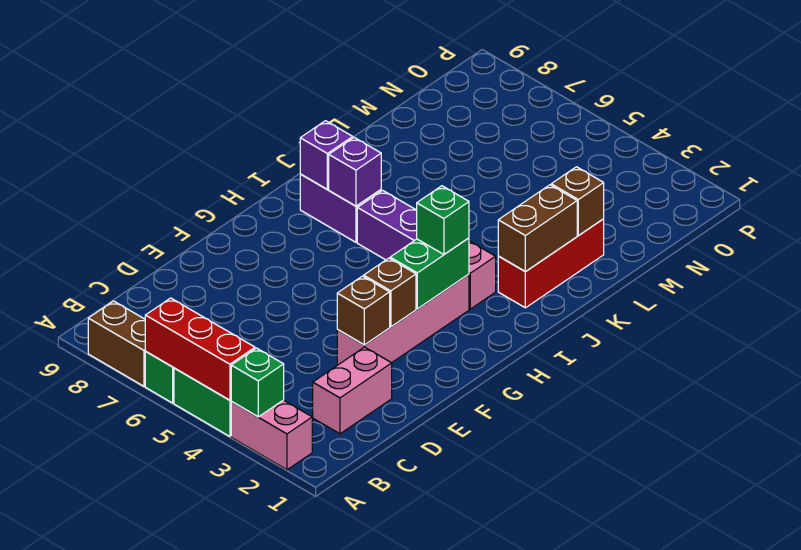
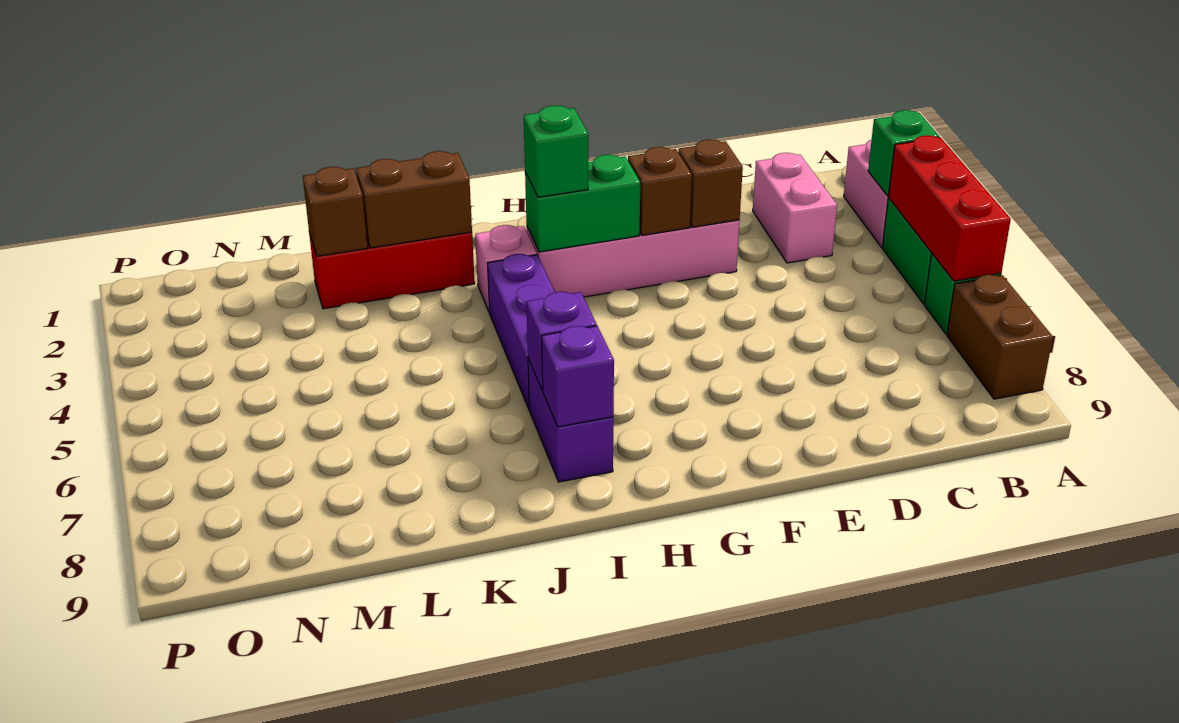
pink brick C2:D2 level 1 -> pink brick C2:C3 level 1

